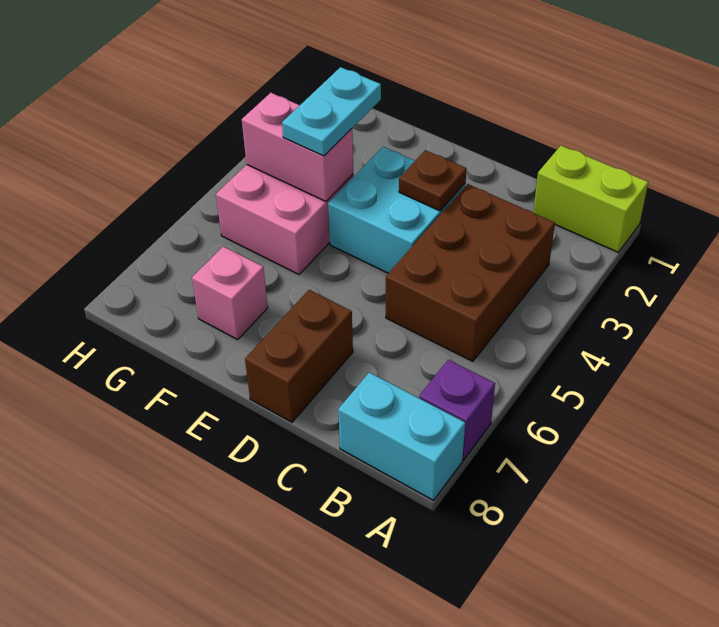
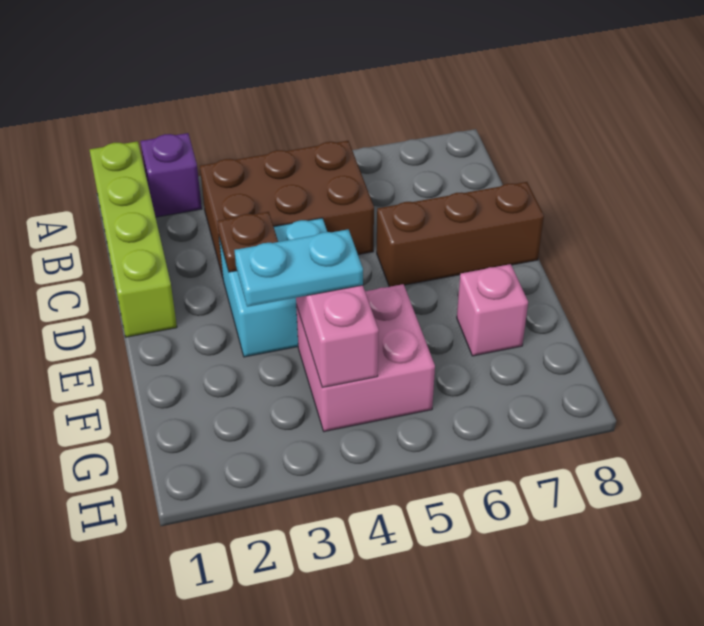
lime brick A1:B1 level 1 -> lime brick A1:D1 level 1
purple brick A7 level 1 -> purple brick A2 level 1
cyan brick A8:B8 level 1 -> none
brown brick D7:D8 level 1 -> brown brick D6:D8 level 1

